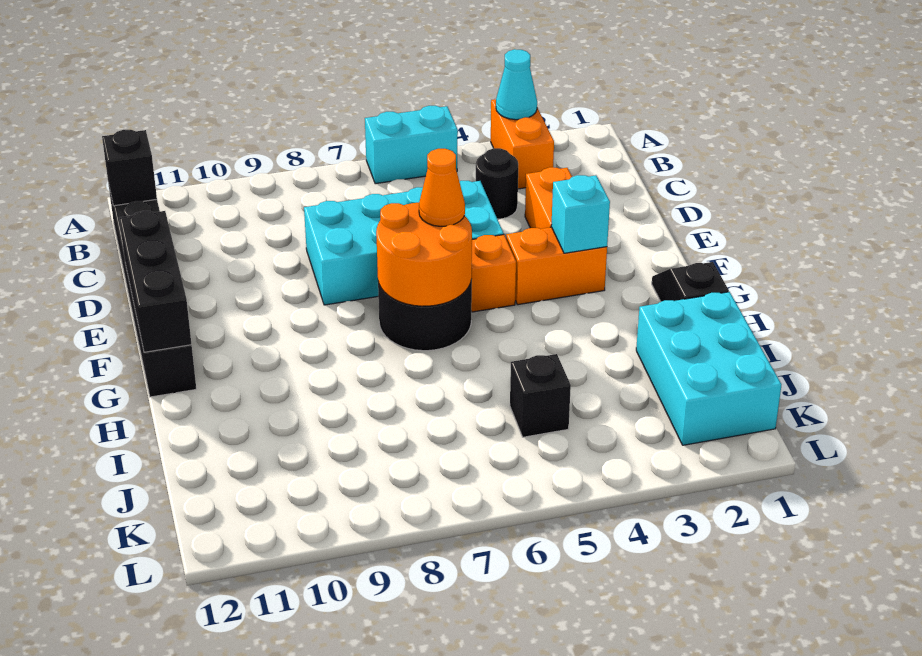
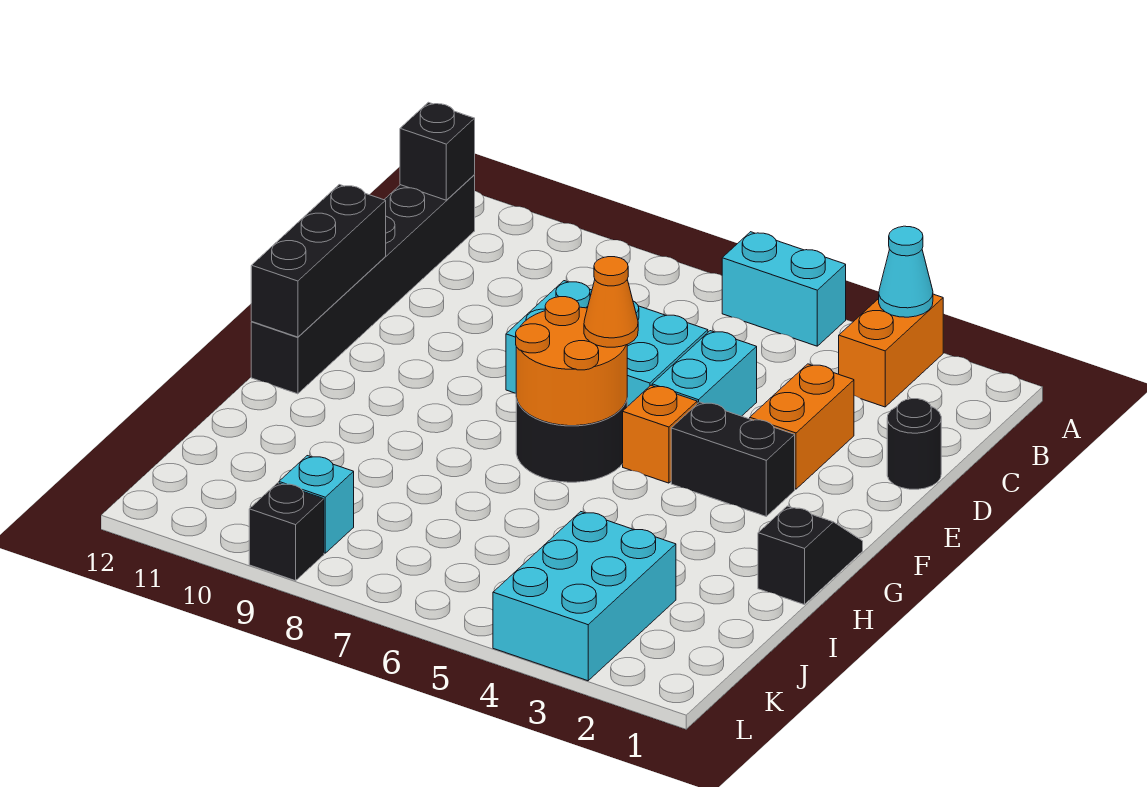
black round brick C4 level 1 -> black round brick D1 level 1
orange brick F3:F4 level 1 -> black brick F3:F4 level 1
cyan brick F3 level 2 -> cyan brick K9 level 1
cyan brick I1:K2 level 1 -> cyan brick J3:L4 level 1
black brick J5 level 1 -> black brick L9 level 1

